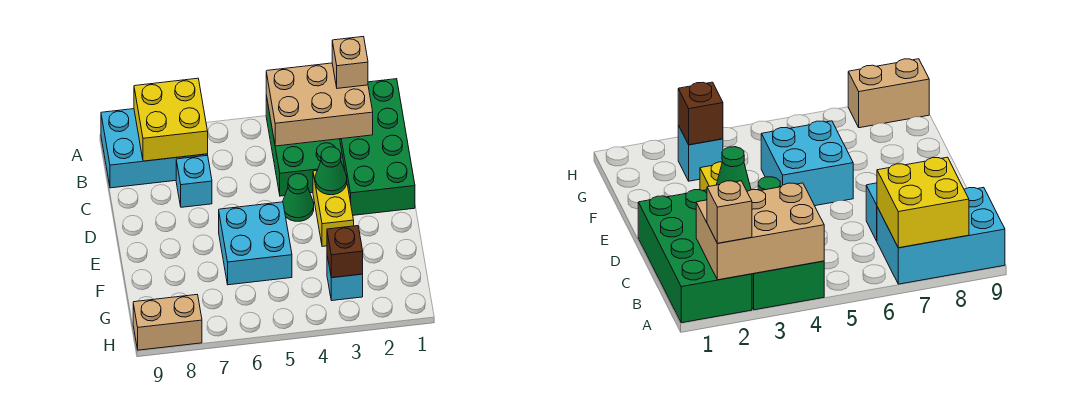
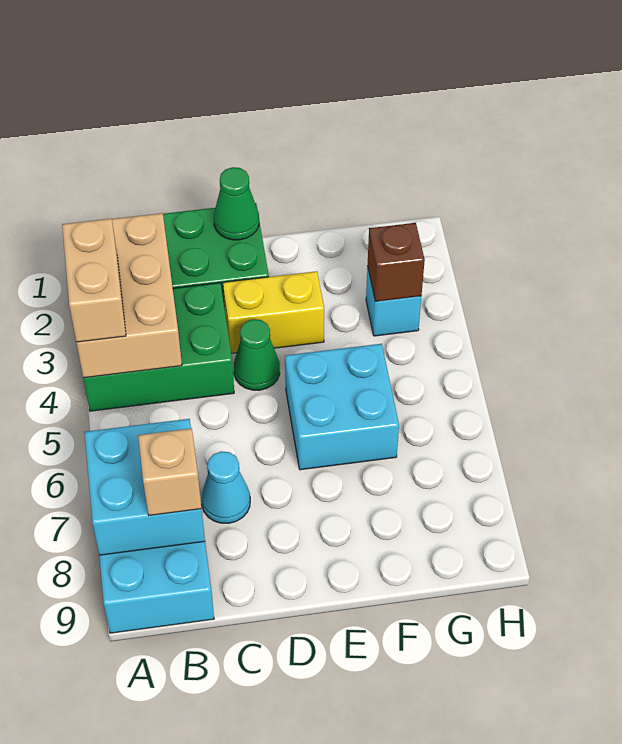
tan brick A2 level 3 -> tan brick B8 level 3
yellow brick A7:B8 level 2 -> cyan brick A7:B8 level 2
cyan brick C7 level 1 -> cyan cone C7 level 1
green cone D3 level 2 -> green cone D1 level 2
tan brick H8:H9 level 1 -> tan brick A3:A4 level 3

